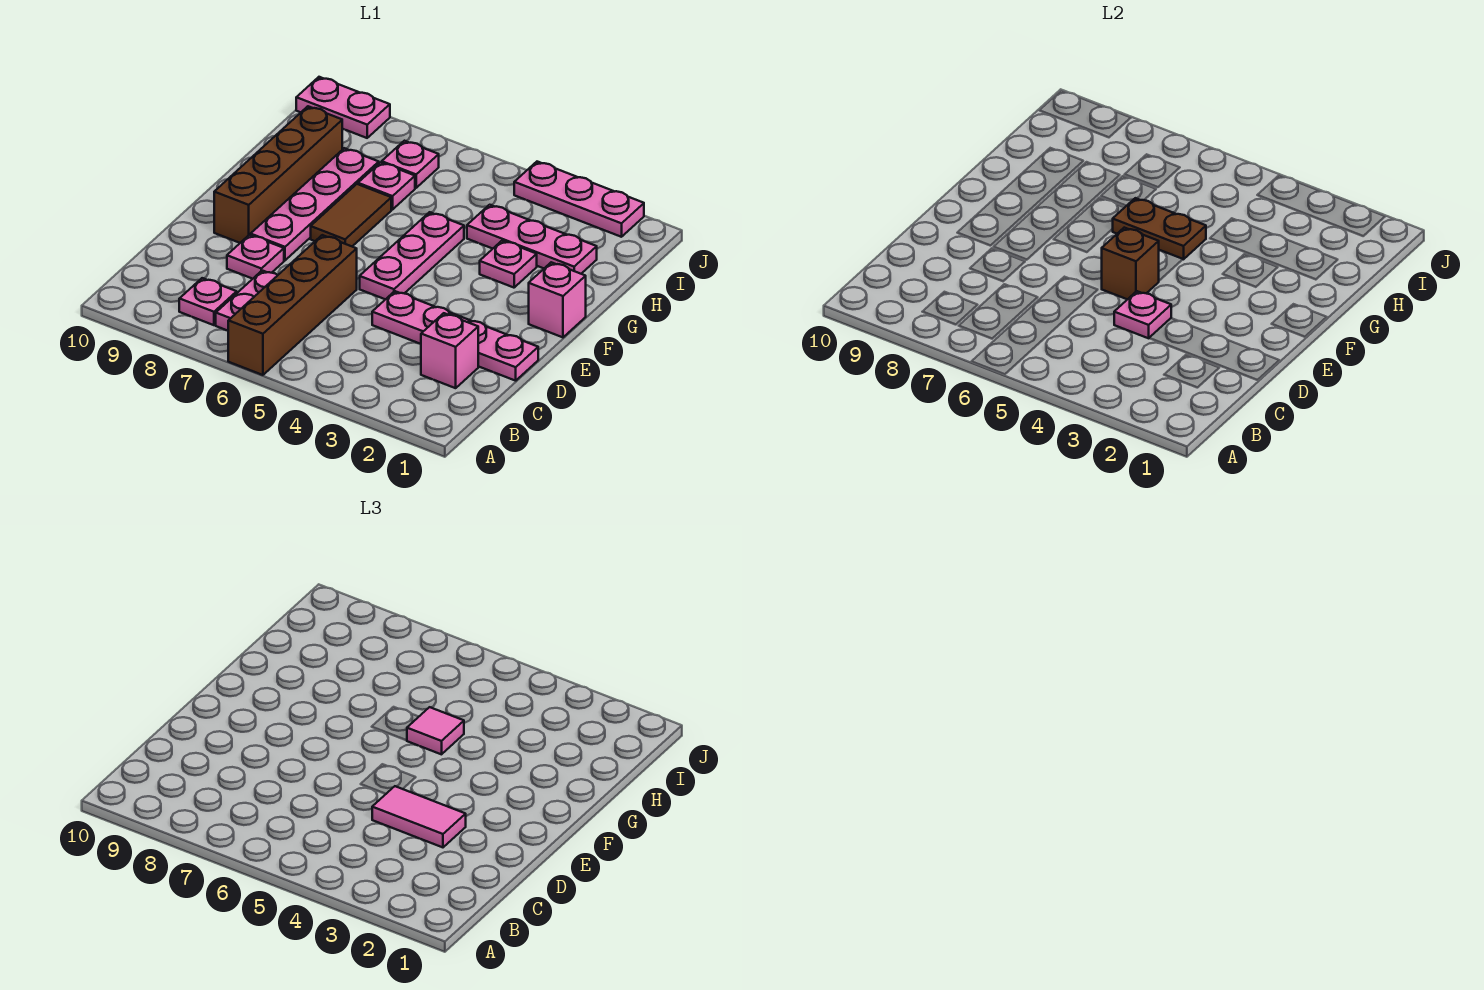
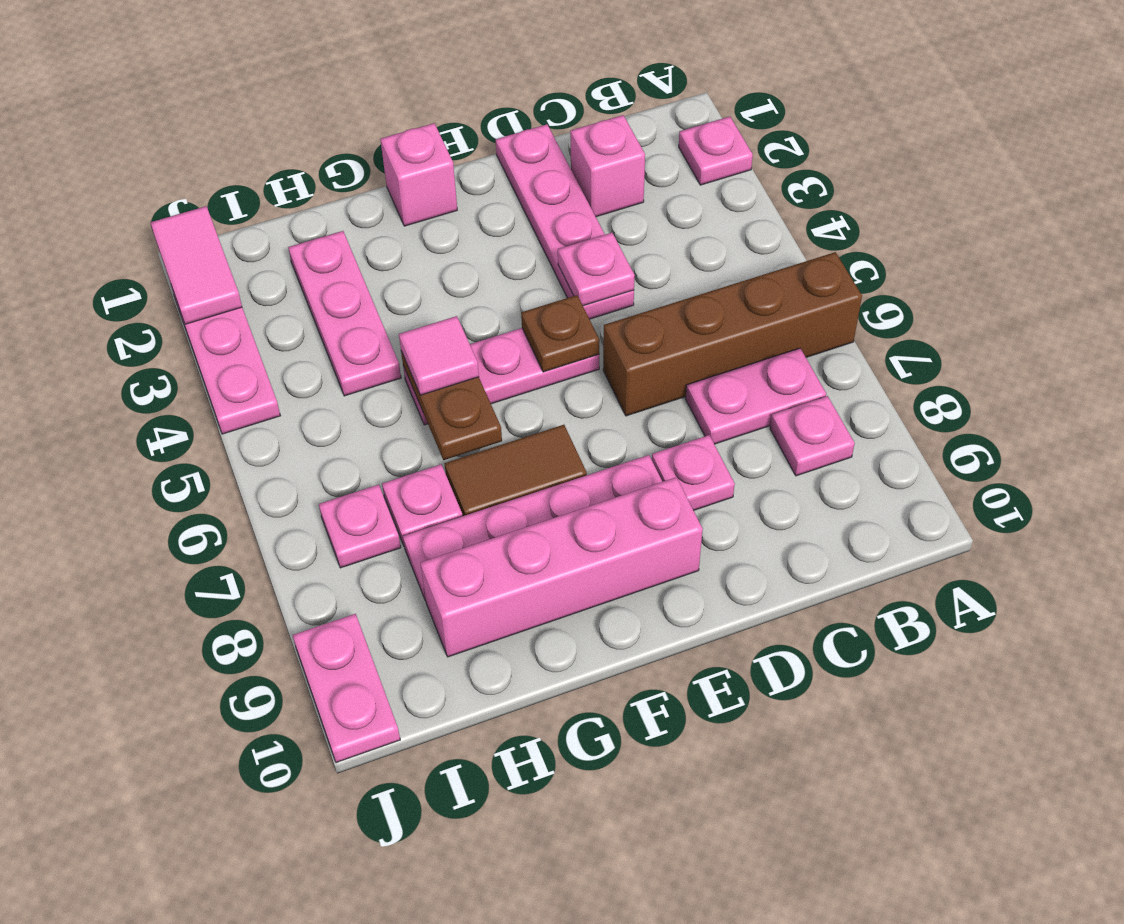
pink tile D3:D4 level 3 -> pink tile J1:J2 level 2
brown brick E5 level 2 -> brown plate E5 level 2
brown brick E9:H9 level 1 -> pink brick E9:H9 level 1
pink plate G3 level 1 -> pink plate A2 level 1

